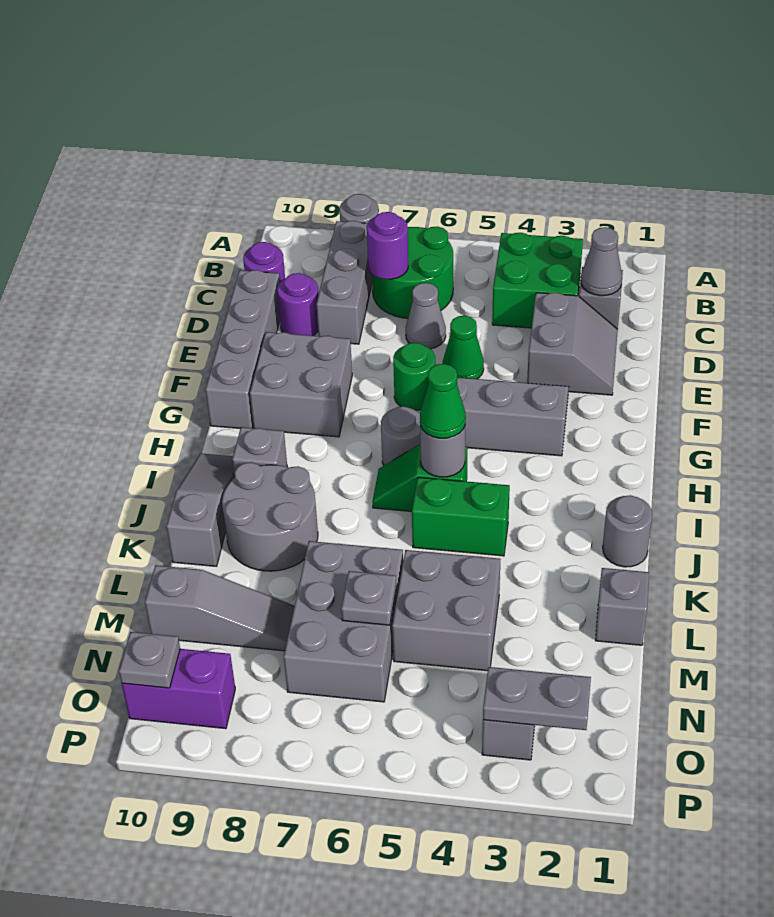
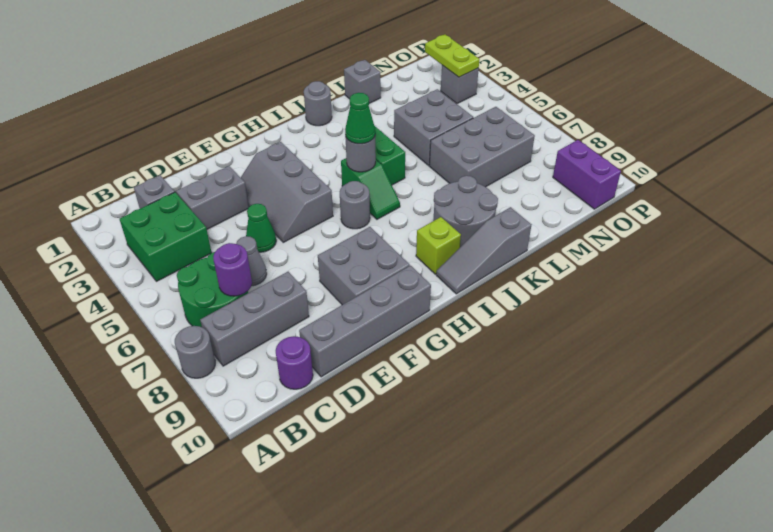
grey cone C2 level 2 -> none
purple round brick D9 level 1 -> none
green round brick F6 level 1 -> none
grey brick I9 level 1 -> lime brick I9 level 1
grey plate M6 level 2 -> none
grey slope M8:M10 level 1 top 10 -> none
grey plate O2:O3 level 2 -> lime plate O2:O3 level 2
grey plate O10 level 2 -> none

